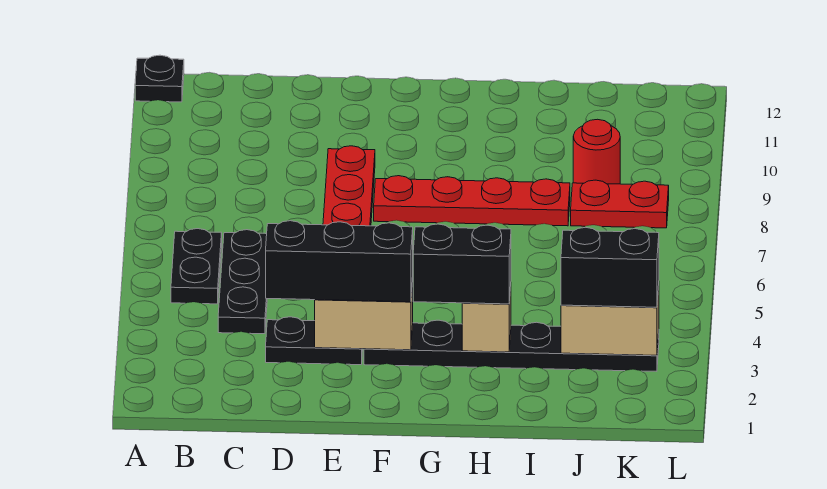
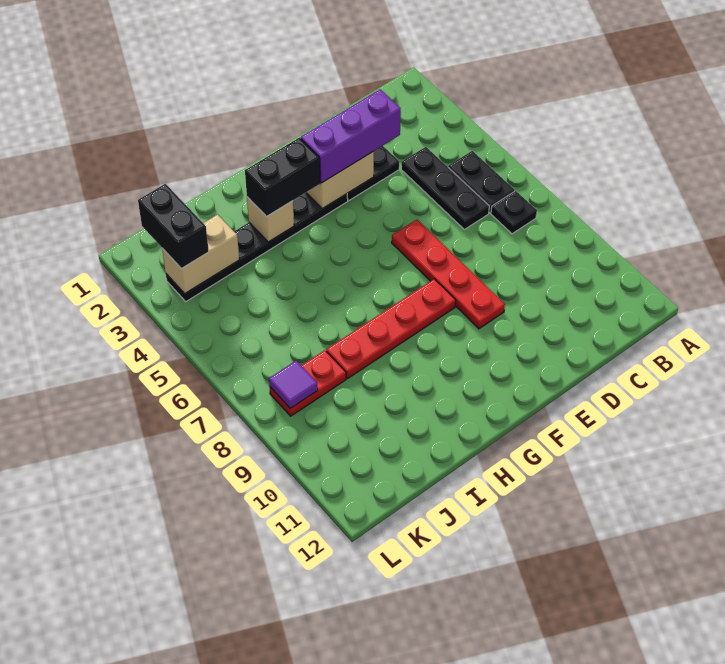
black plate A12 level 1 -> black plate B7 level 1
black brick D3:F3 level 3 -> purple brick D3:F3 level 3
black brick J3:K3 level 3 -> black brick K2:K3 level 3
red round brick J9 level 1 -> none
none -> purple tile K8 level 2

